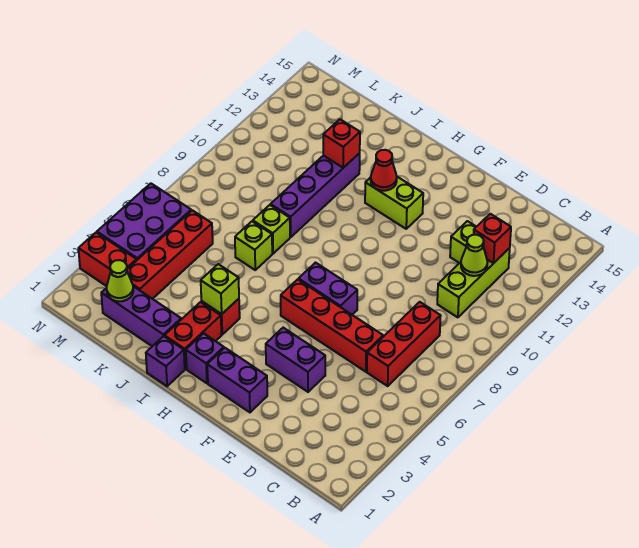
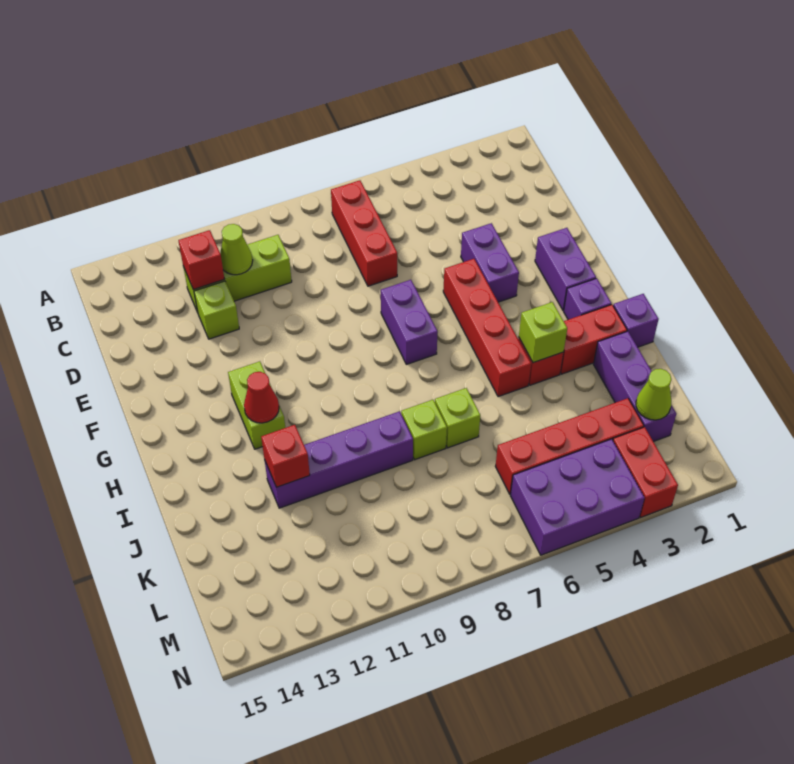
red brick C6:C8 level 1 -> red brick B7:D7 level 1
red brick D6:G6 level 1 -> red brick F5:I5 level 1

